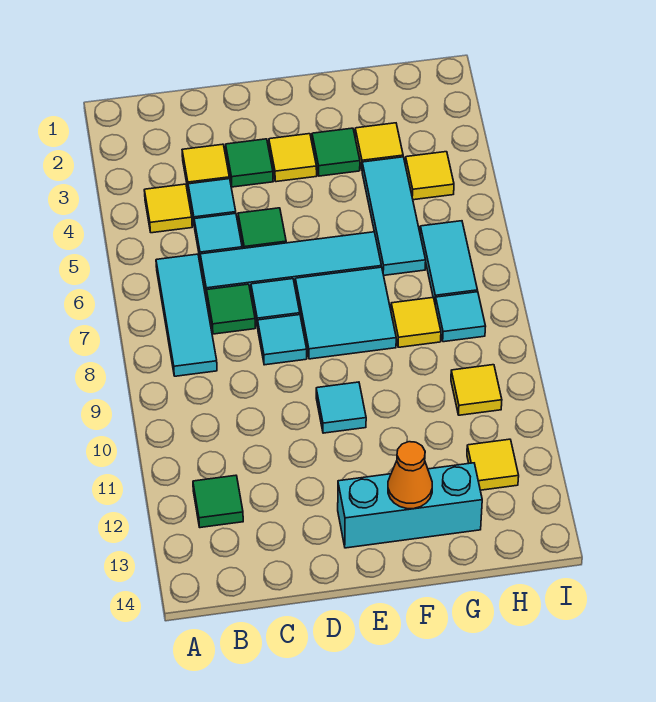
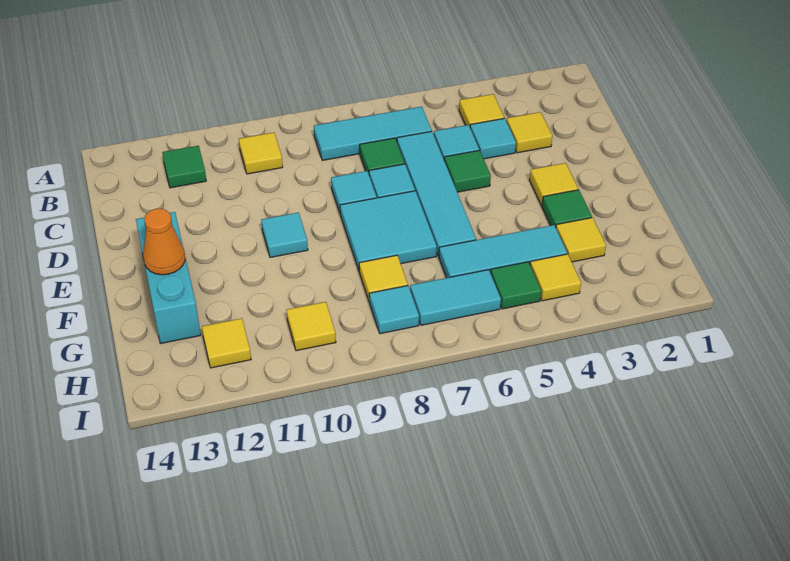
none -> yellow tile B10 level 1
green tile D3 level 1 -> green tile H5 level 1

